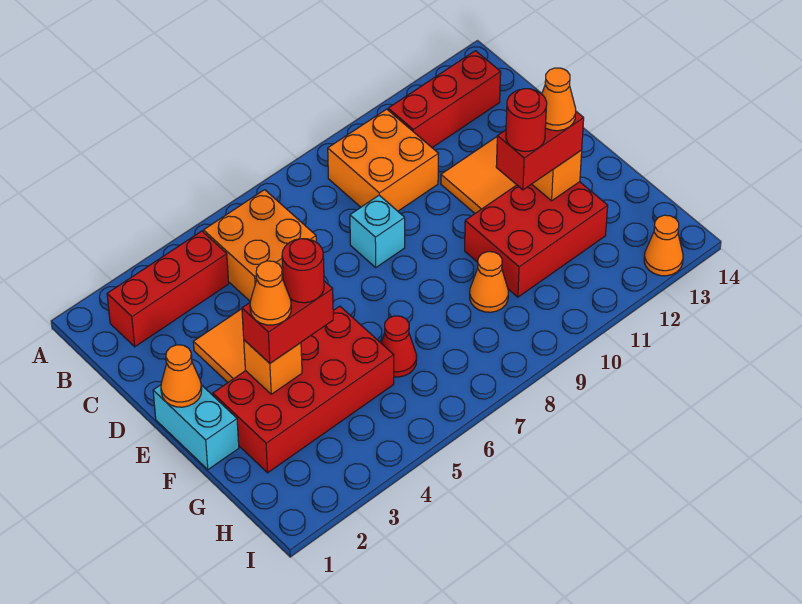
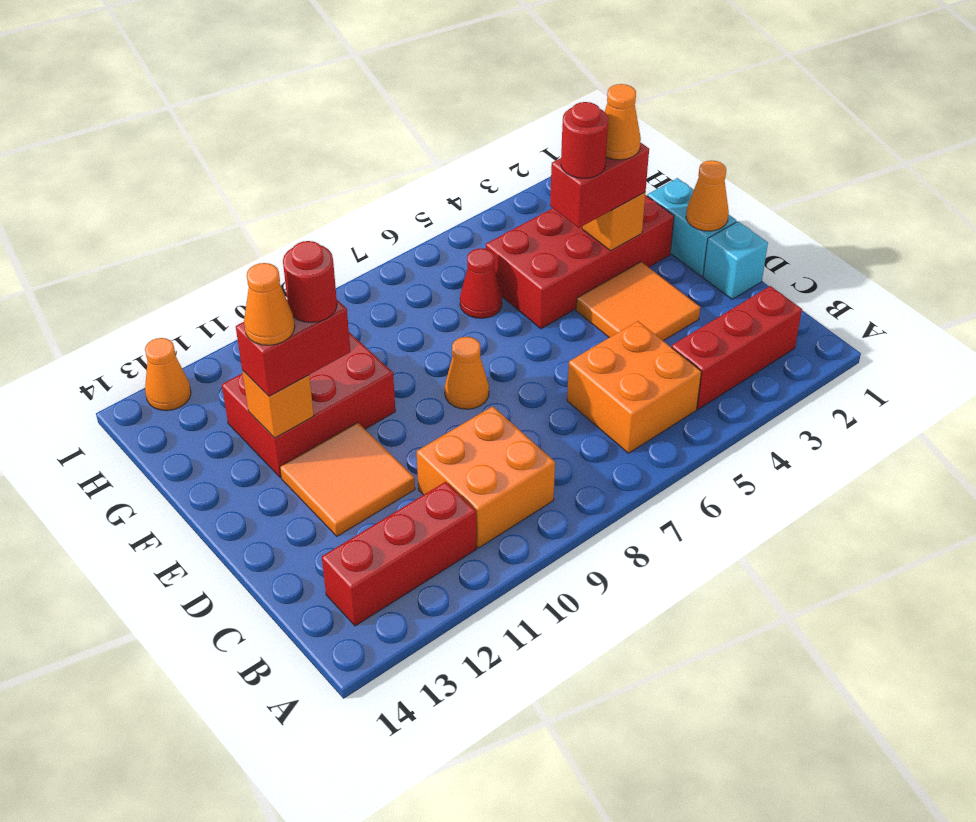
cyan brick D8 level 1 -> cyan brick D1 level 1
orange cone G9 level 1 -> orange cone E8 level 1

